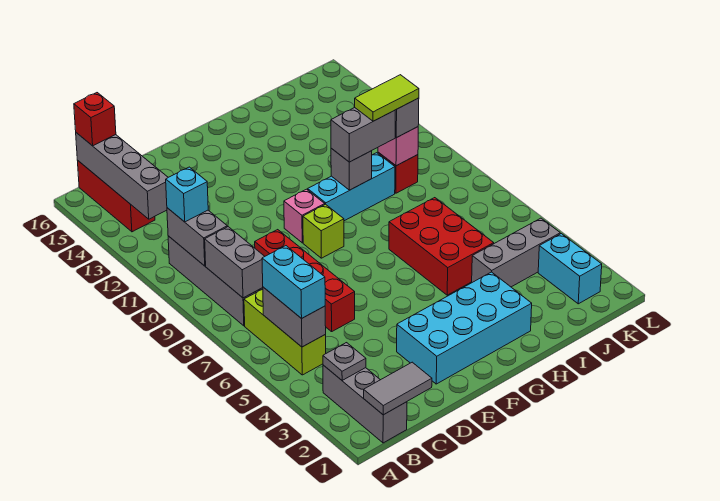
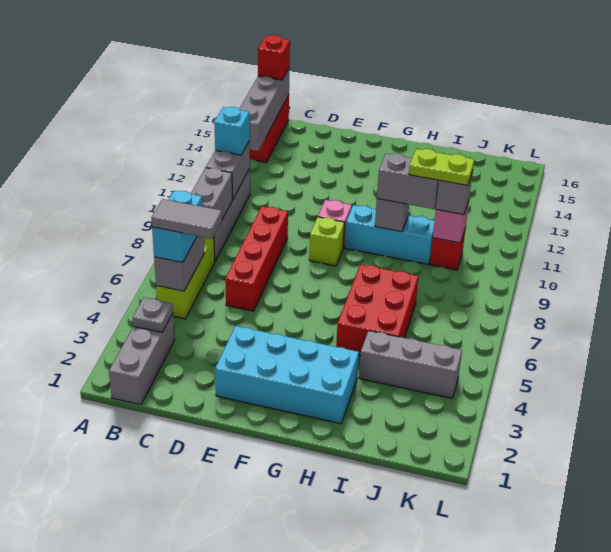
grey tile B1:C1 level 2 -> grey tile B5:C5 level 4
lime tile I10:J10 level 4 -> lime plate I10:J10 level 4
cyan brick K2:K3 level 1 -> none

